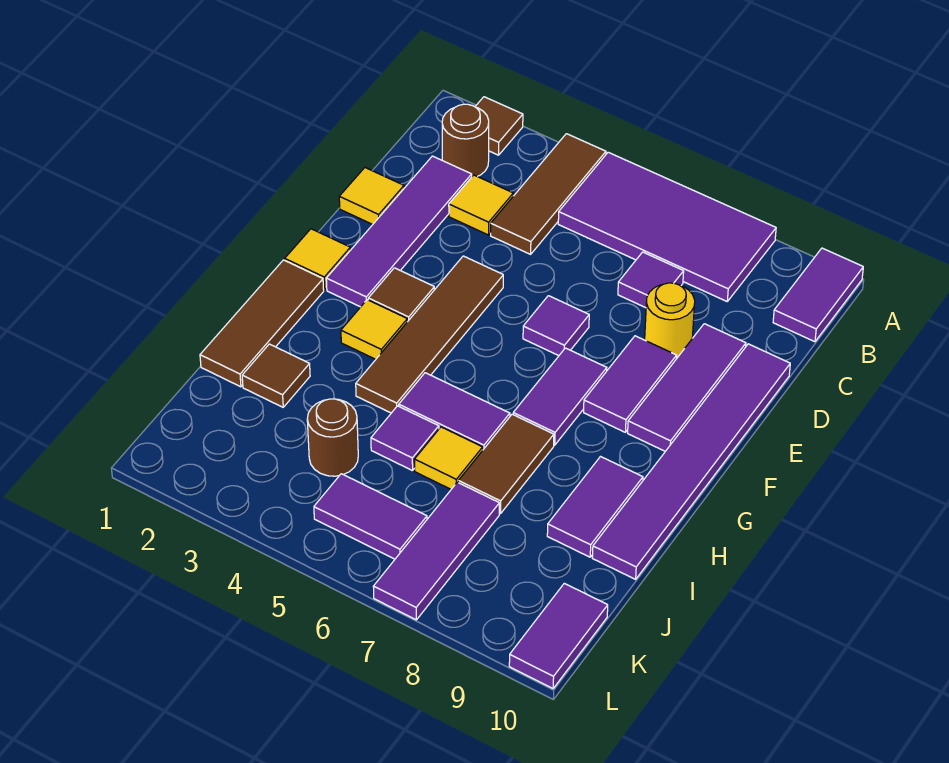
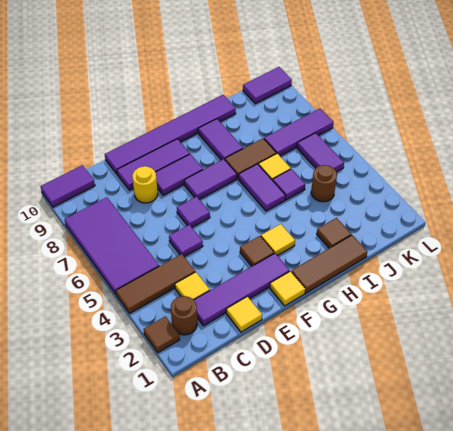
purple tile C7 level 1 -> purple tile D5 level 1
brown tile E4:H4 level 1 -> none
purple tile H9:I9 level 1 -> purple tile H8:H9 level 1

